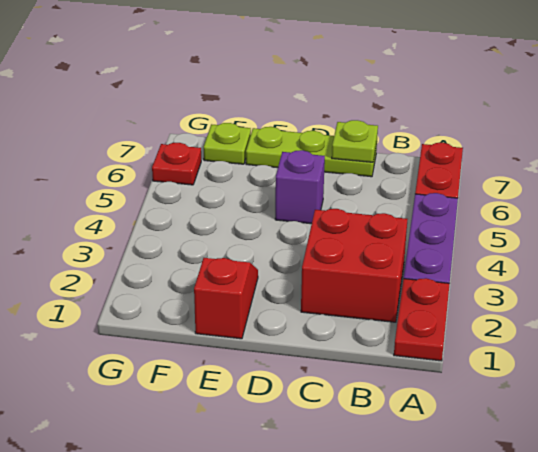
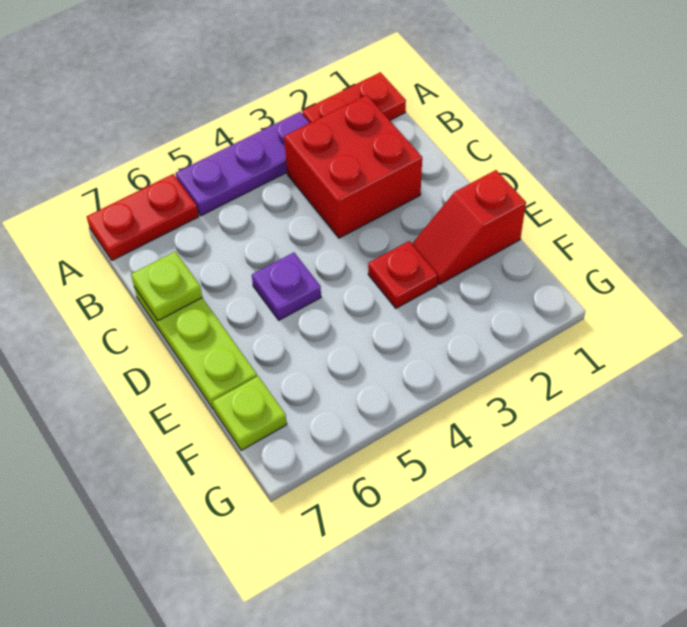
purple brick D5 level 1 -> purple plate D5 level 1
red plate G6 level 1 -> red plate E3 level 1

